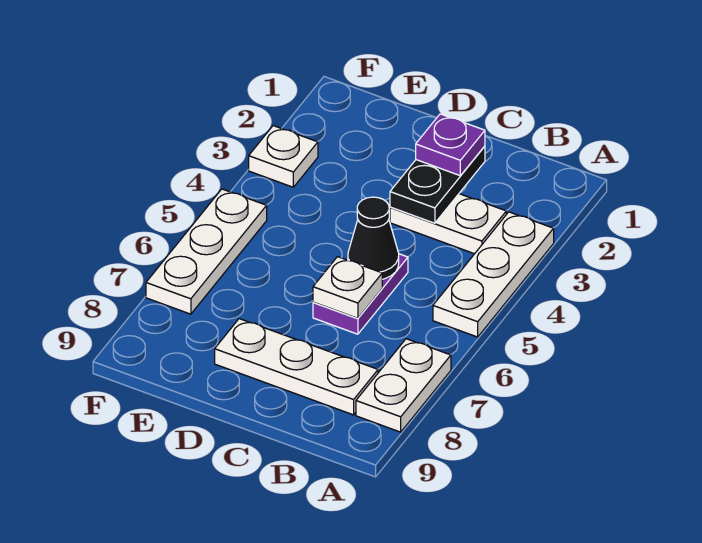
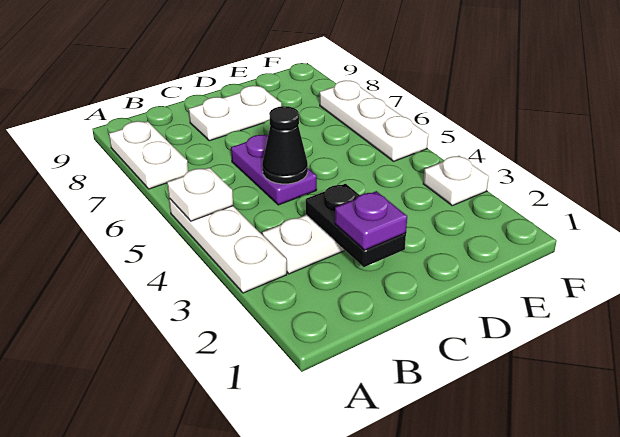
white plate B8:D8 level 1 -> white plate C8:D8 level 1
white plate C6 level 2 -> white plate A5 level 2

